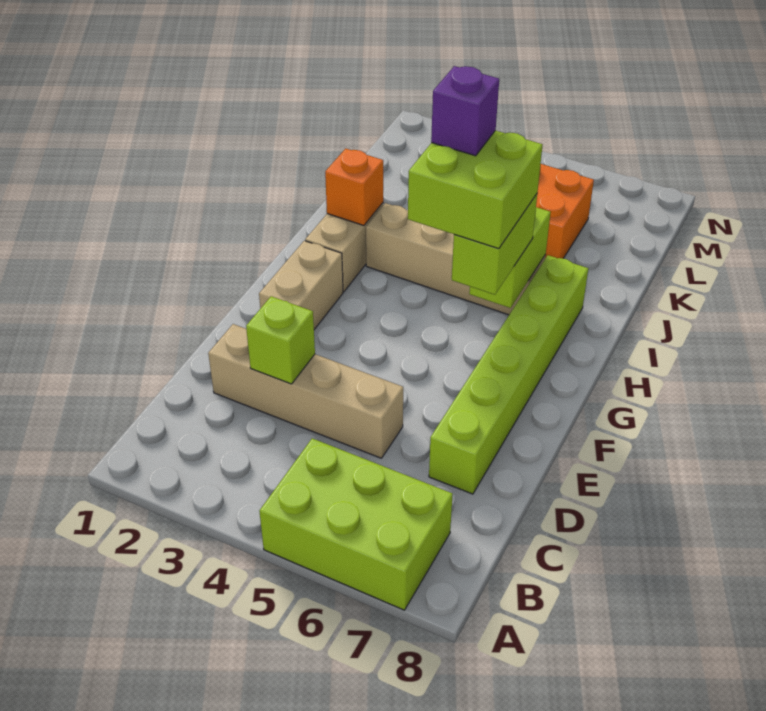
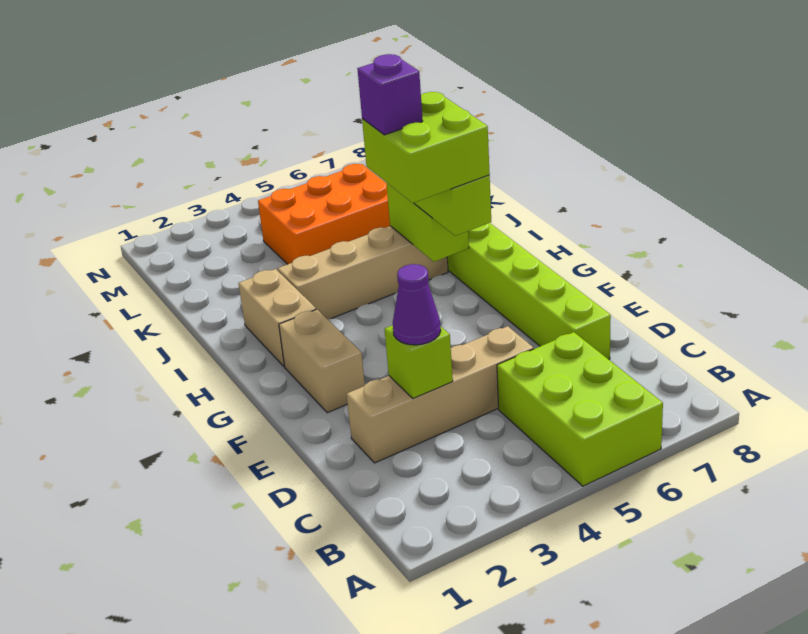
lime brick A5:B7 level 1 -> lime brick A5:C6 level 1
none -> purple cone D3 level 3
orange brick I2 level 2 -> none

